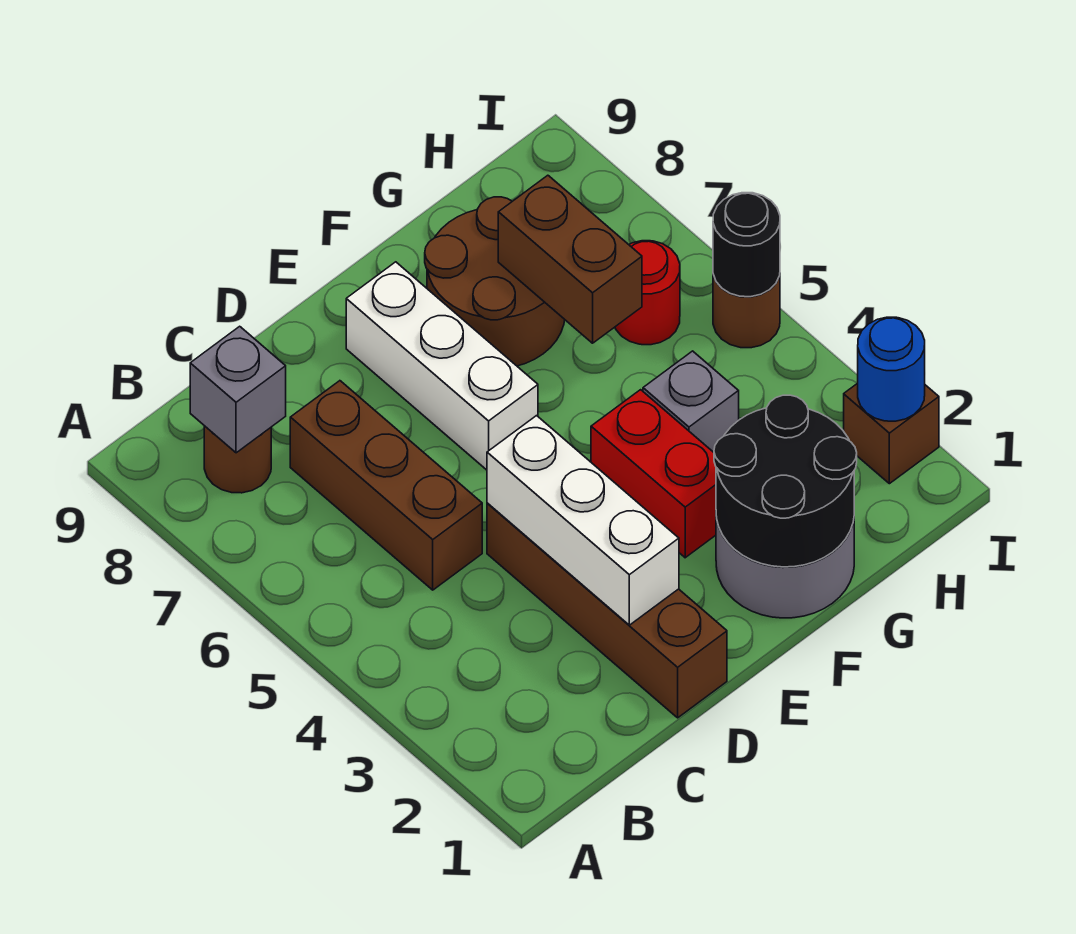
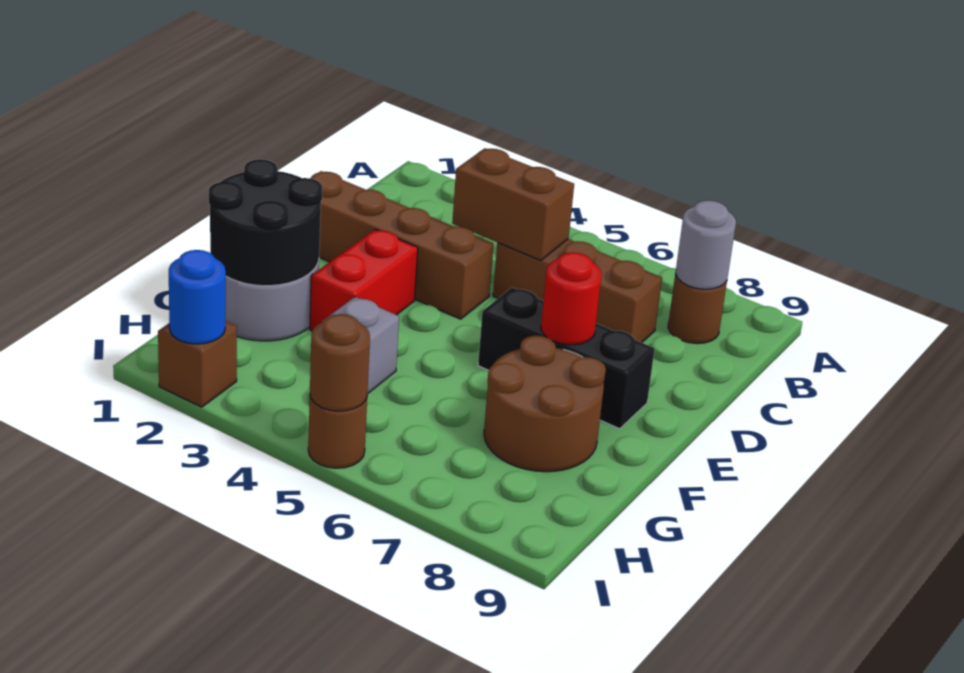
grey brick B8 level 2 -> grey round brick B8 level 2
white brick D2:D4 level 2 -> none
white brick E6:E8 level 1 -> black brick E6:E8 level 1
red brick F3:F4 level 1 -> red brick E3:F3 level 1
brown brick G6:G7 level 2 -> brown brick C4:C5 level 2
red round brick H6 level 1 -> red round brick E7 level 2
black round brick I5 level 2 -> brown round brick I5 level 2

